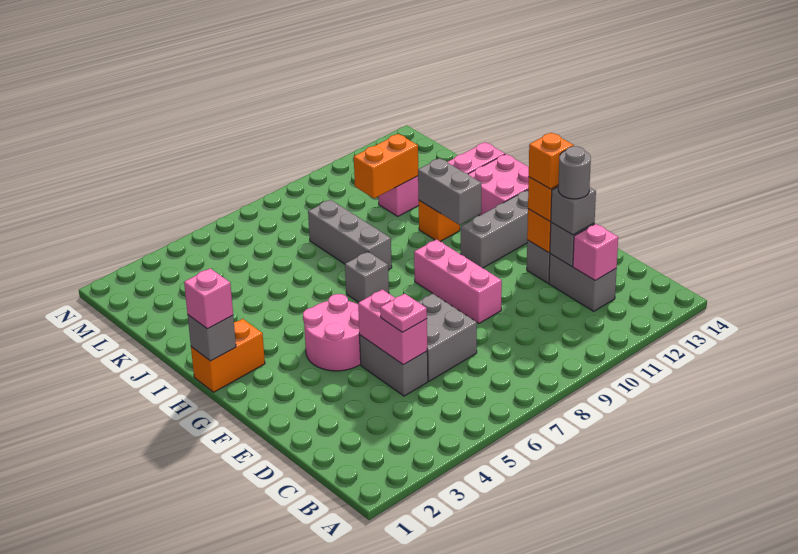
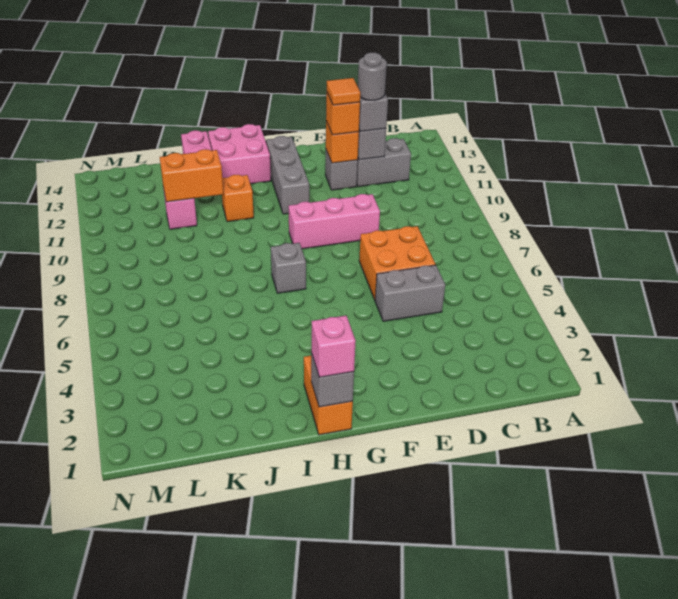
pink brick C12 level 2 -> none
pink brick D5:E5 level 2 -> none
pink plate D5 level 3 -> none
grey brick D6:E7 level 1 -> orange brick D6:E7 level 1
orange brick E12 level 4 -> orange tile E12 level 4
pink round brick F4:G5 level 1 -> none
grey brick H11:I11 level 2 -> none
grey brick I8:K8 level 1 -> none
orange brick K10:K11 level 2 -> orange brick J11:K11 level 2

